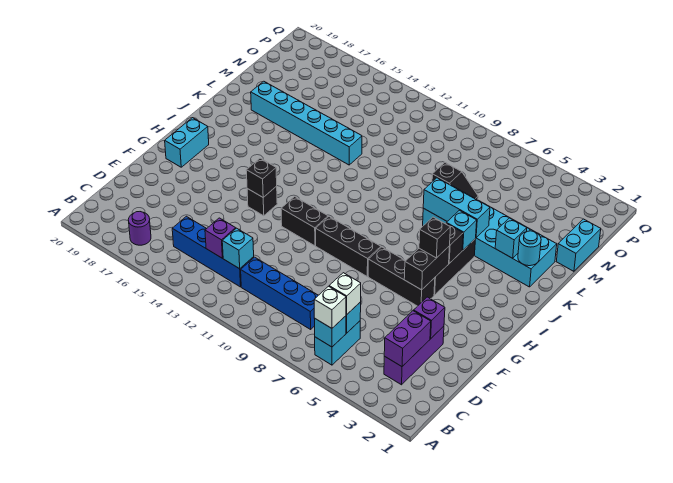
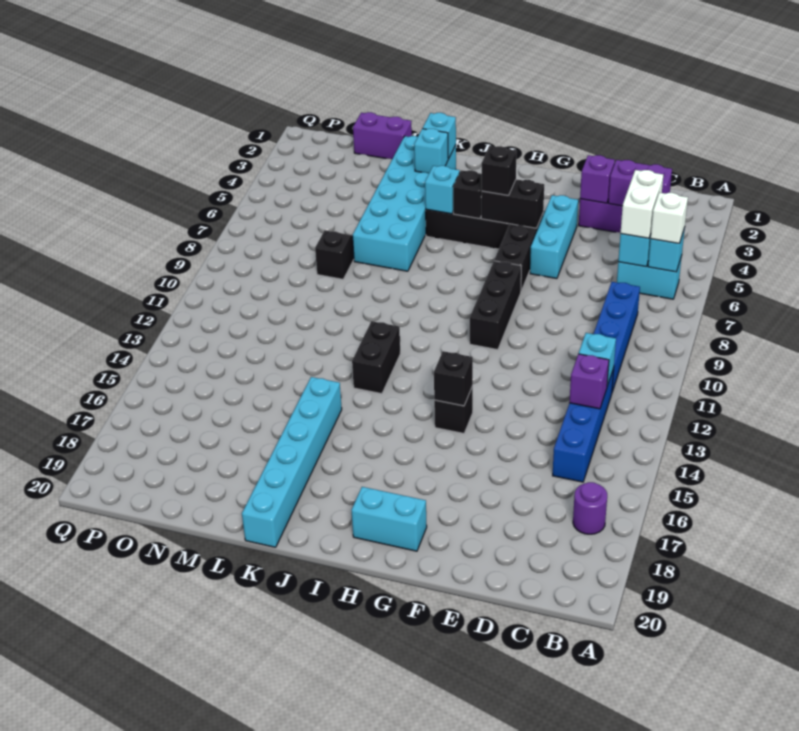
white brick C6 level 3 -> white brick C5:C6 level 3
black brick G11:G12 level 1 -> black brick J12:J13 level 1
cyan round brick K2 level 2 -> cyan brick K2 level 2
cyan brick K5:K7 level 2 -> cyan brick F4:F6 level 1
cyan brick L13:L18 level 1 -> cyan brick K15:K20 level 1
cyan brick M1:N1 level 1 -> purple brick M1:N1 level 1

